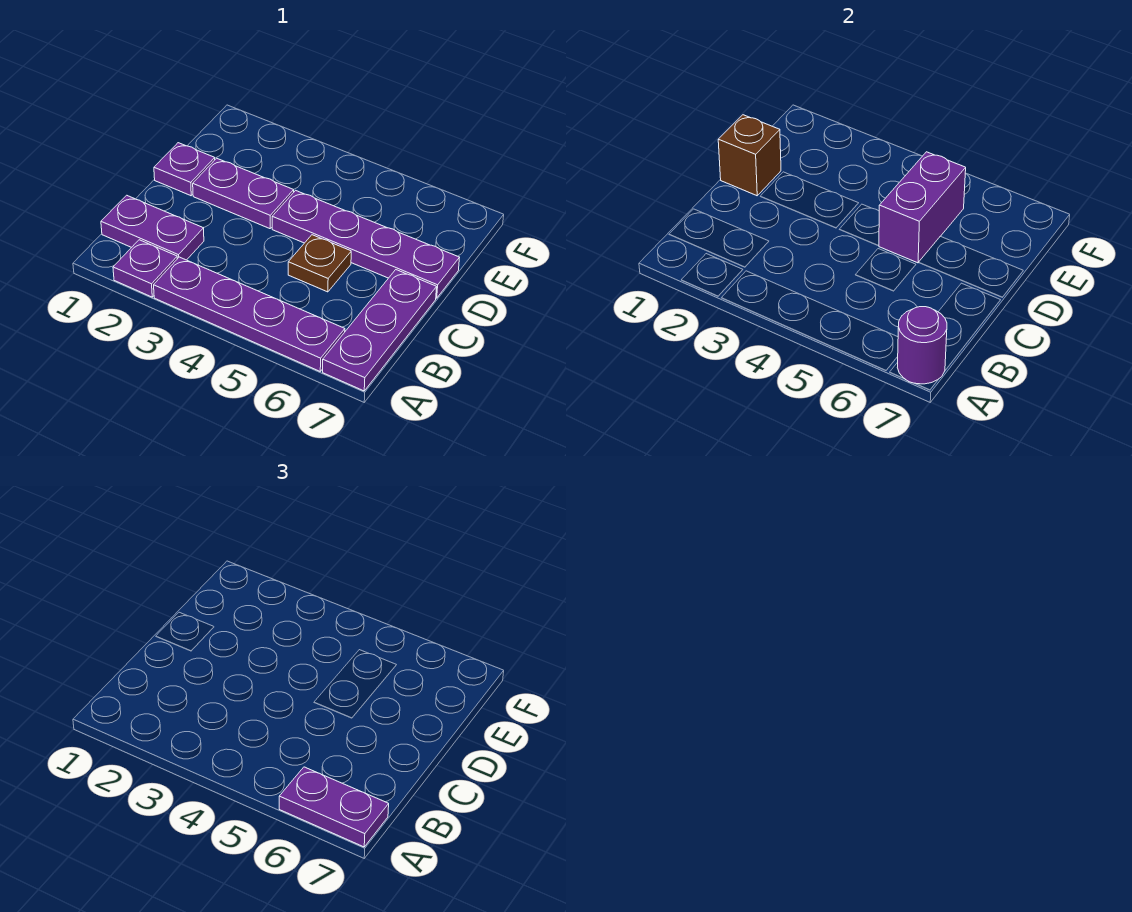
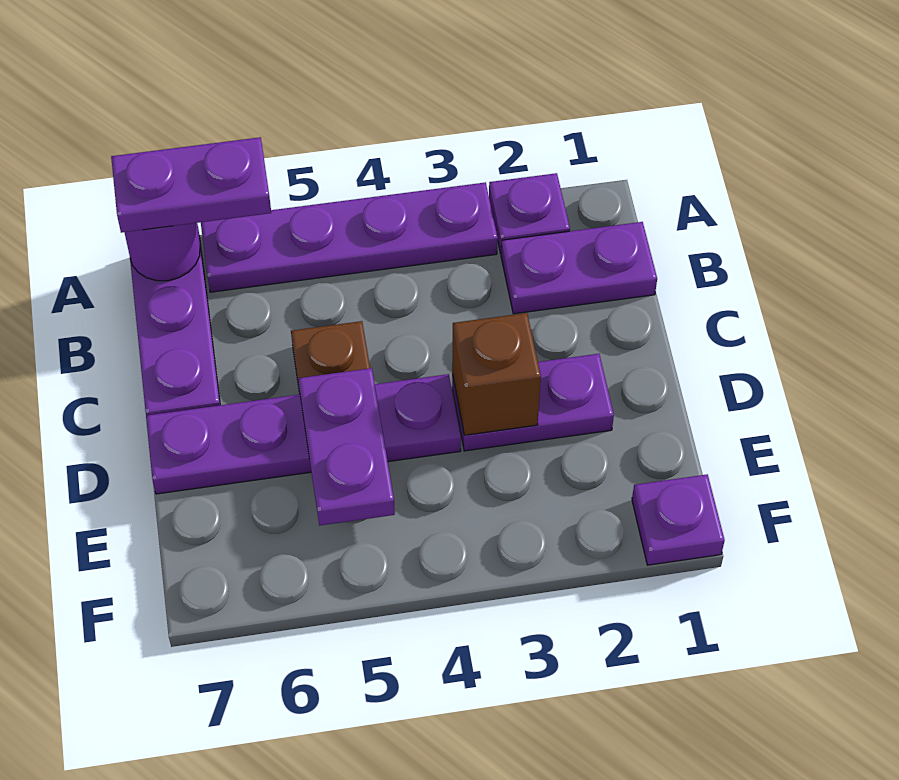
purple plate D1 level 1 -> purple plate F1 level 1
brown brick D1 level 2 -> brown brick D3 level 2
purple brick D5:E5 level 2 -> purple plate D5:E5 level 2

